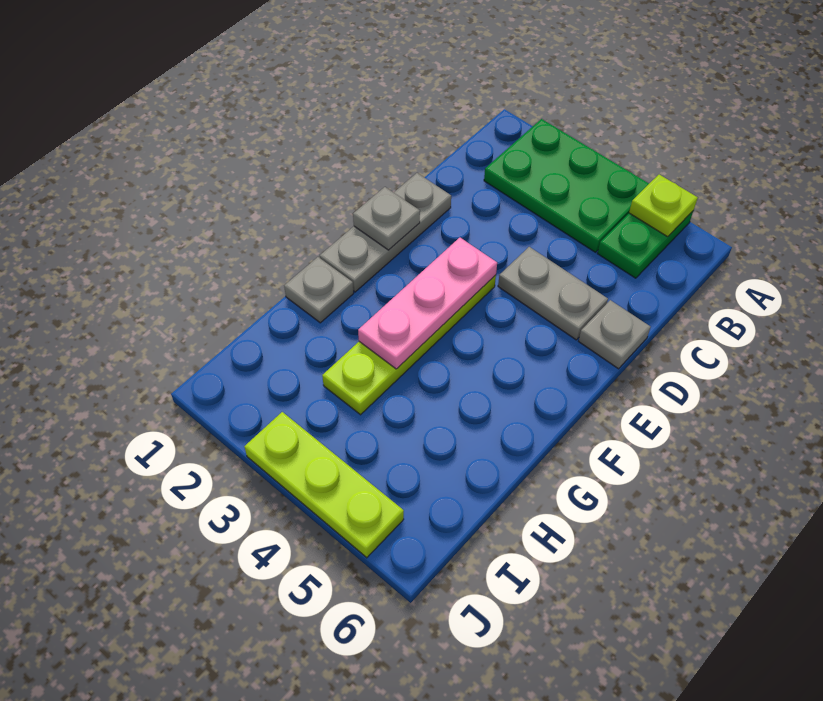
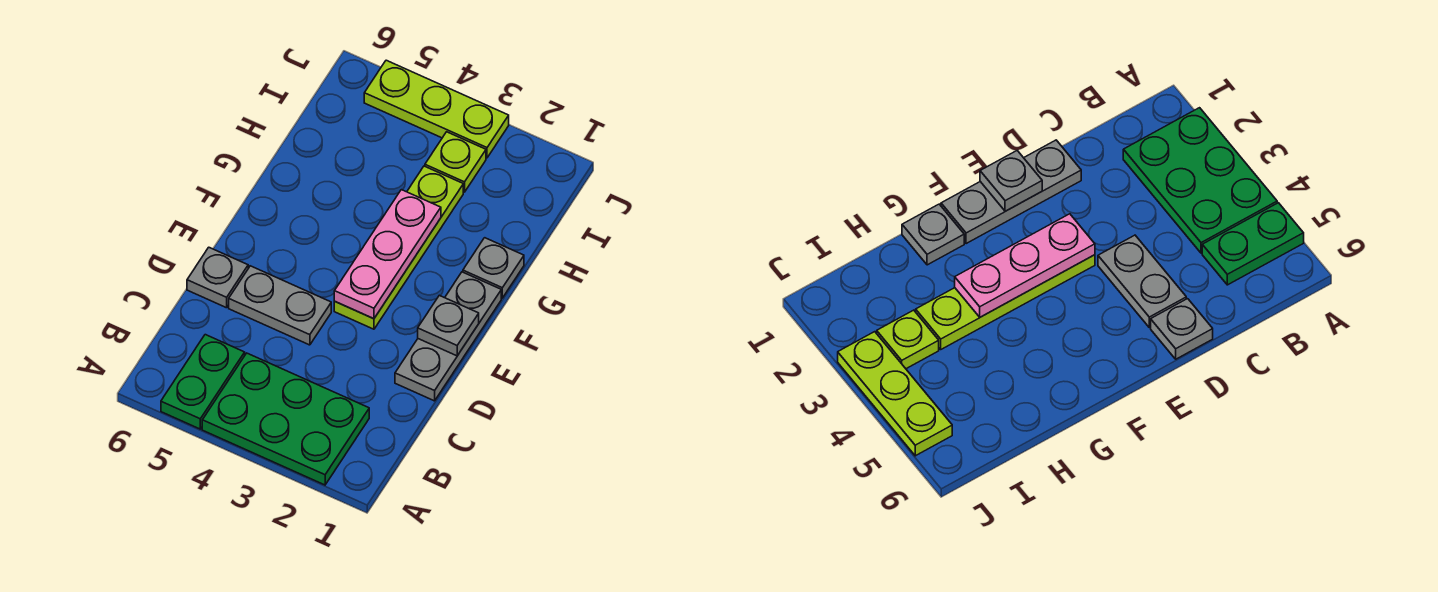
lime plate A5 level 2 -> lime plate I3 level 1

